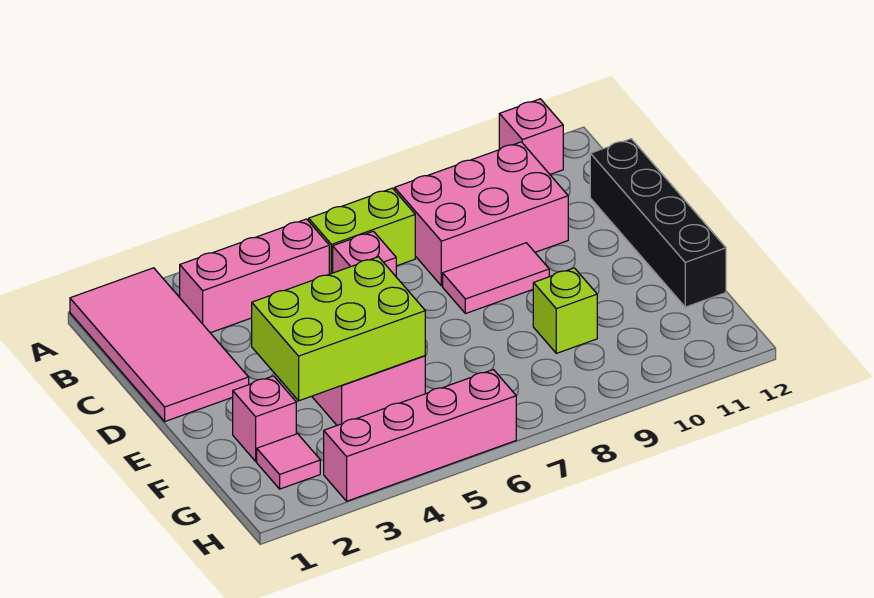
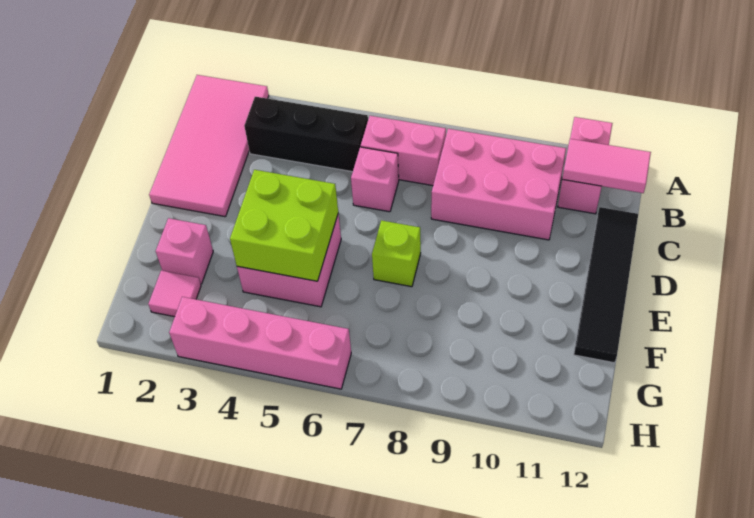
pink brick A11 level 1 -> pink brick A11:B11 level 1
pink brick B3:B5 level 1 -> black brick B3:B5 level 1
lime brick B6:B7 level 1 -> pink brick B6:B7 level 1
black brick C12:F12 level 1 -> black tile C12:F12 level 1
pink tile D8:D9 level 1 -> pink tile B11:B12 level 2
lime brick E3:F5 level 2 -> lime brick E4:F5 level 2
lime brick F9 level 1 -> lime brick E7 level 1

